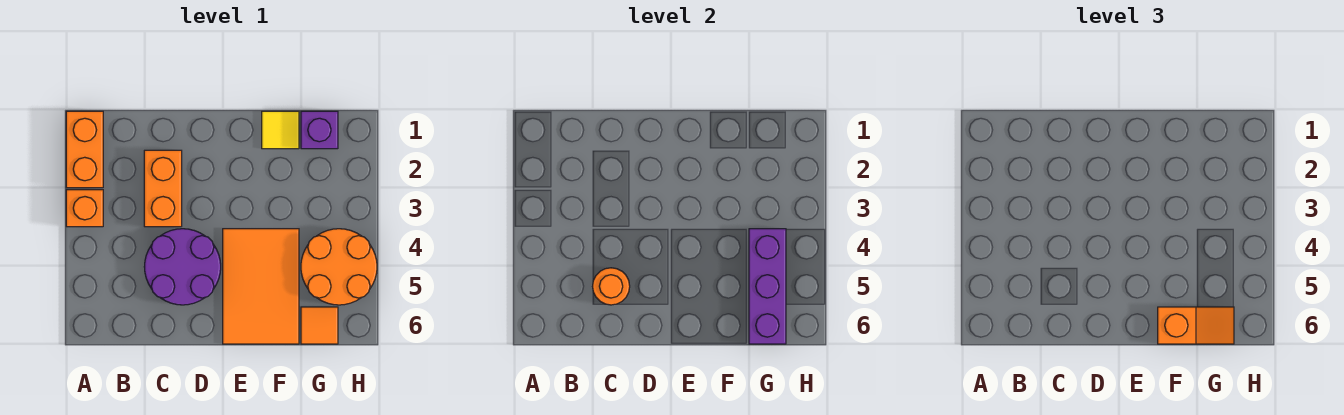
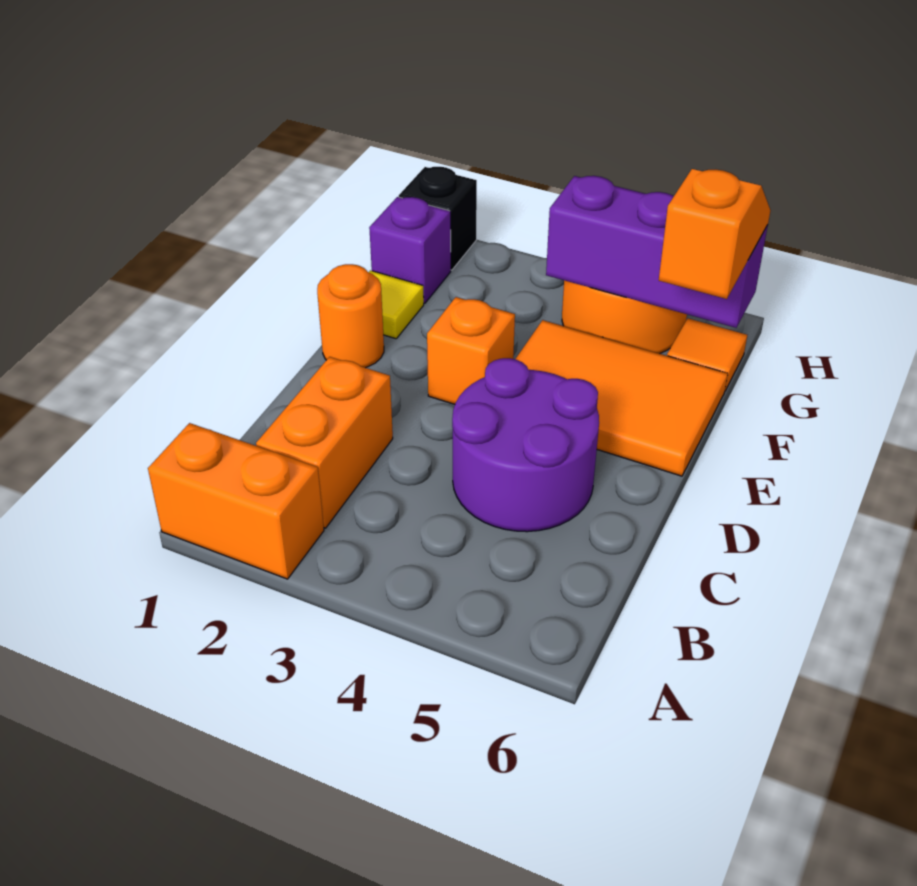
orange brick A3 level 1 -> orange brick E3 level 1
orange brick C2:C3 level 1 -> orange brick B2:C2 level 1
orange round brick C5 level 2 -> orange round brick E1 level 1
none -> black brick H1 level 1

